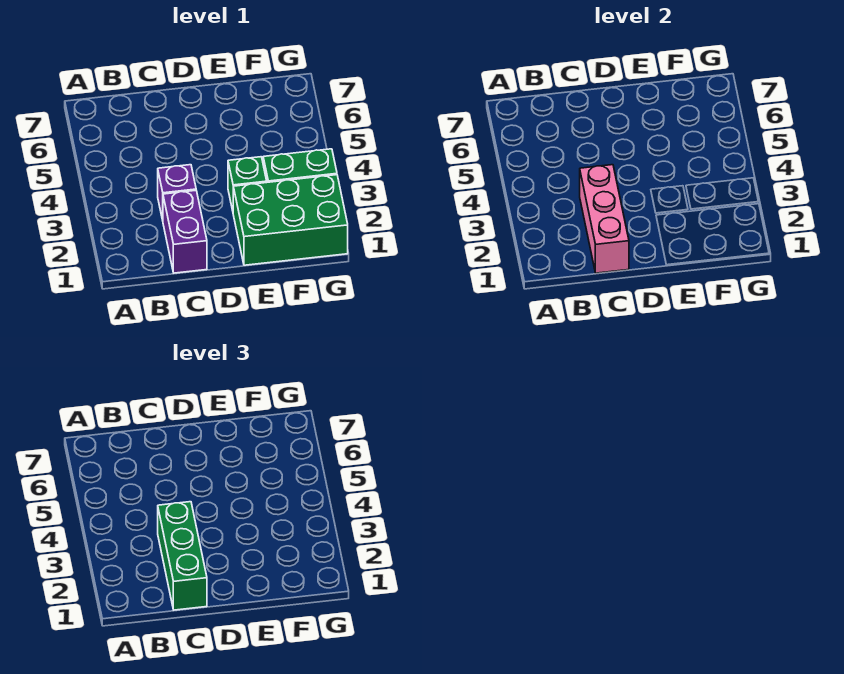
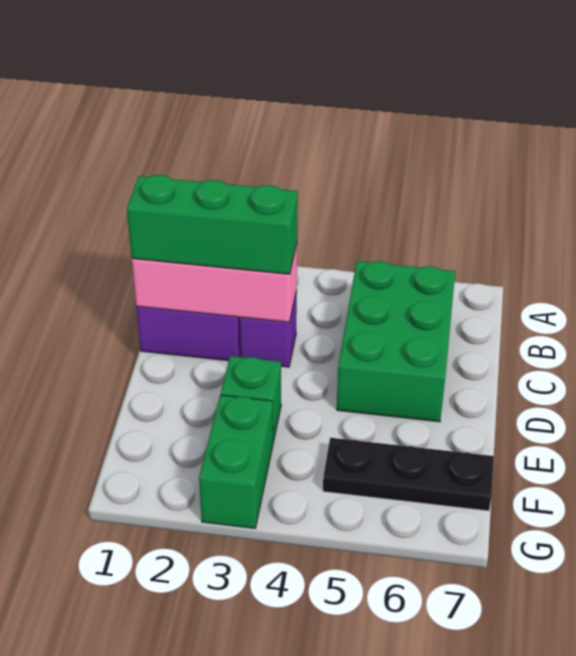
green brick E1:G2 level 1 -> green brick B5:D6 level 1
none -> black plate F5:F7 level 1

